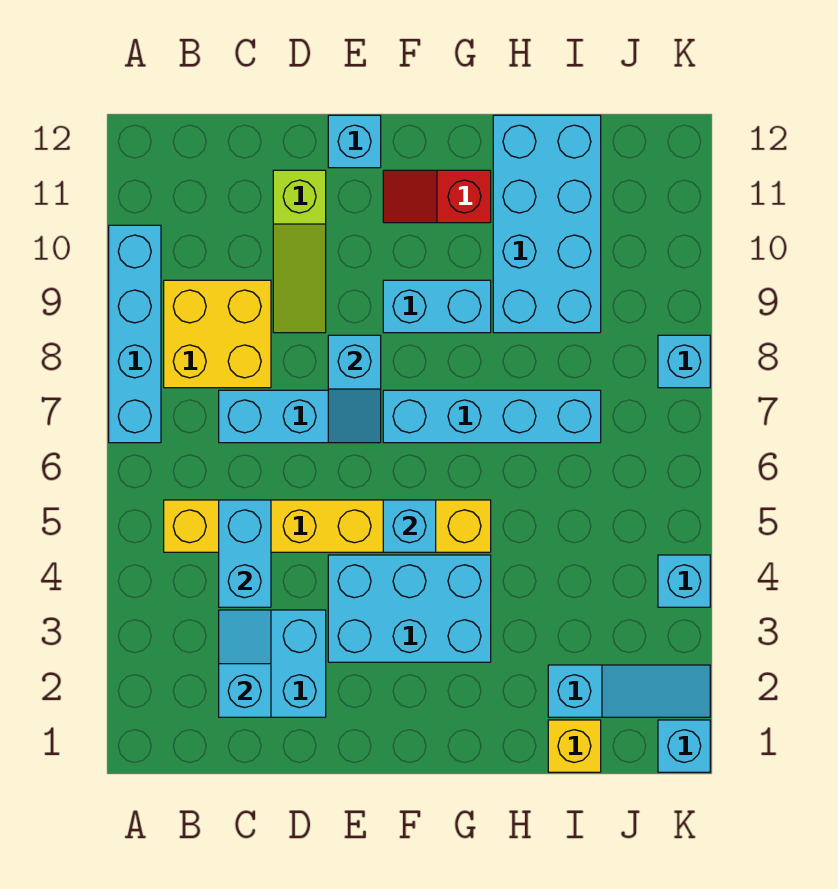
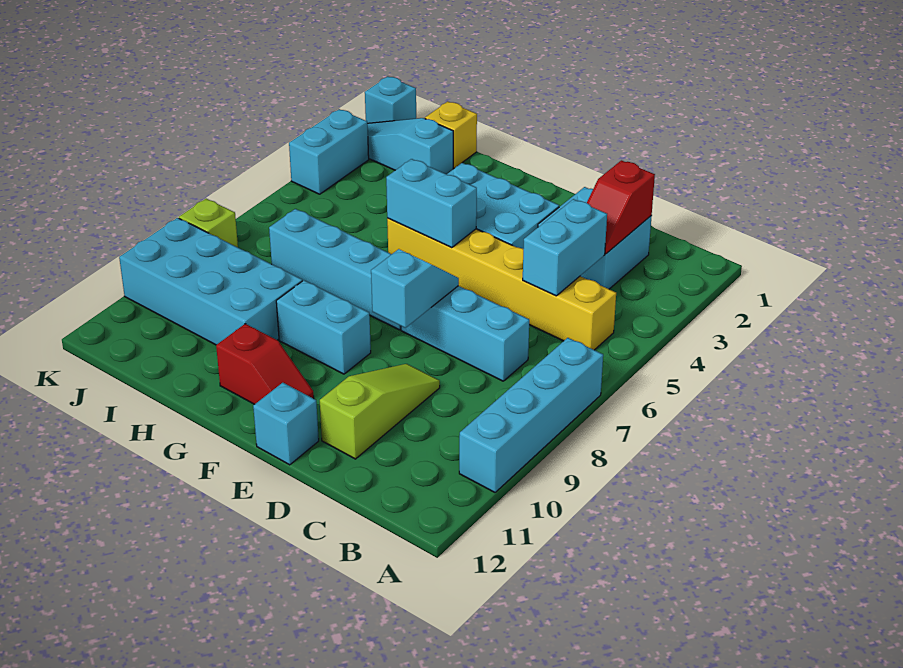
yellow brick B8:C9 level 1 -> none
cyan slope C2:C3 level 2 top 2 -> red slope C2:C3 level 2 top 2
cyan brick F5 level 2 -> cyan brick F5:G5 level 2
cyan brick H9:I12 level 1 -> cyan brick H9:K10 level 1
cyan brick K4 level 1 -> cyan brick K3:K4 level 1
cyan brick K8 level 1 -> lime brick K8 level 1

